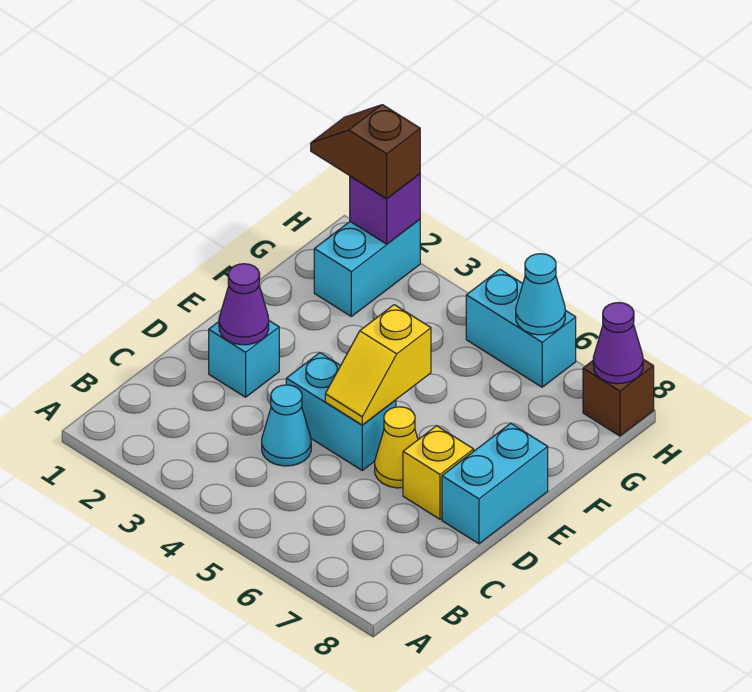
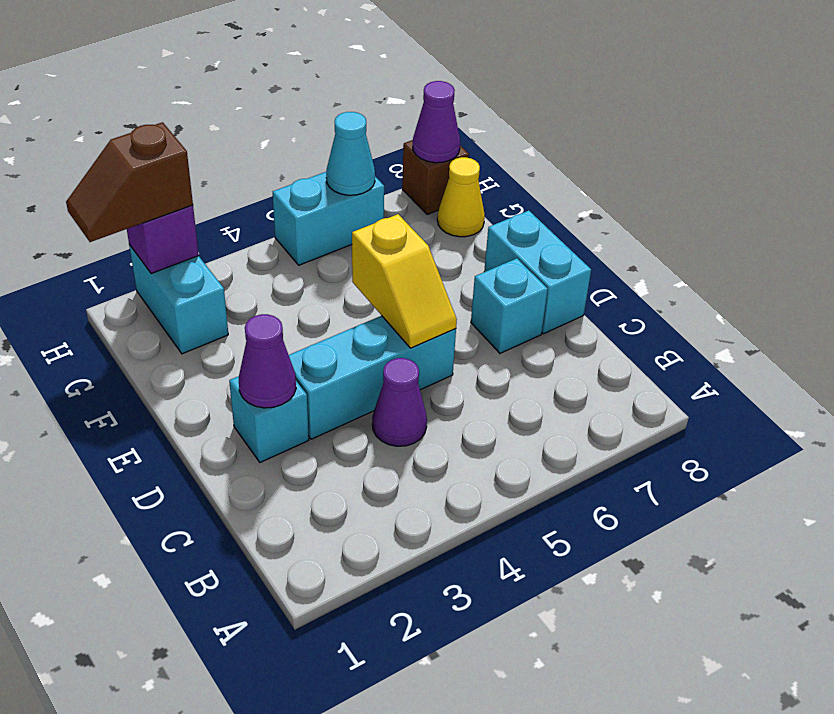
cyan cone C4 level 1 -> purple cone C4 level 1
cyan brick D4:D5 level 1 -> cyan brick D3:D5 level 1
yellow cone D6 level 1 -> yellow cone G8 level 1
yellow brick D7 level 1 -> cyan brick D7 level 1

